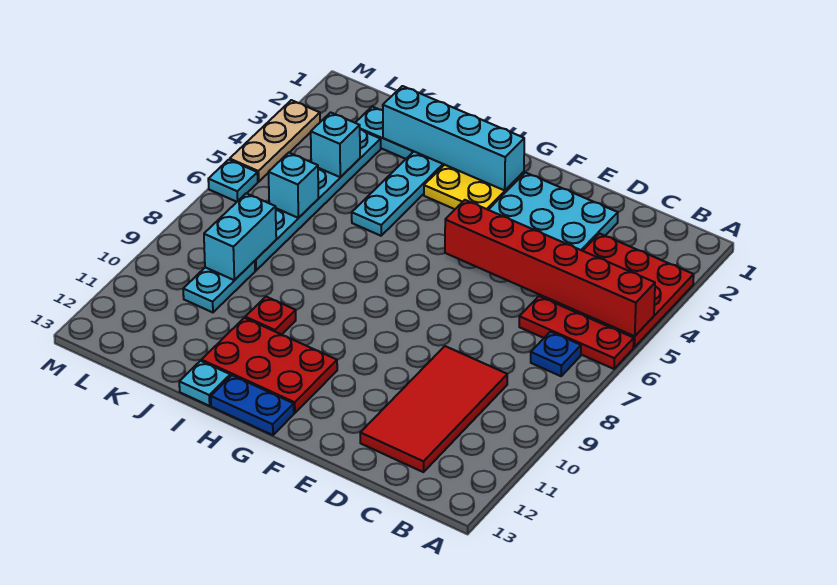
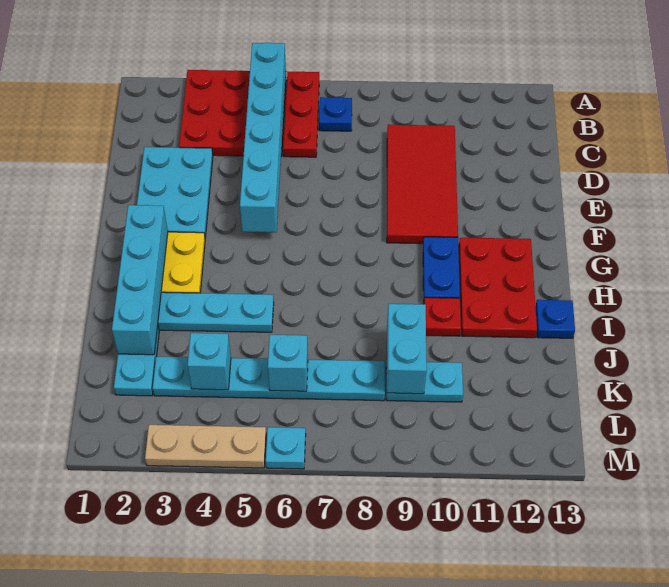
red brick A5:F5 level 2 -> cyan brick A5:F5 level 2
red tile C9:D12 level 1 -> red tile C9:F10 level 1
blue plate G13:H13 level 1 -> blue plate G10:H10 level 1
cyan plate I13 level 1 -> blue plate I13 level 1
cyan brick K8:K9 level 2 -> cyan brick J9:K9 level 2

